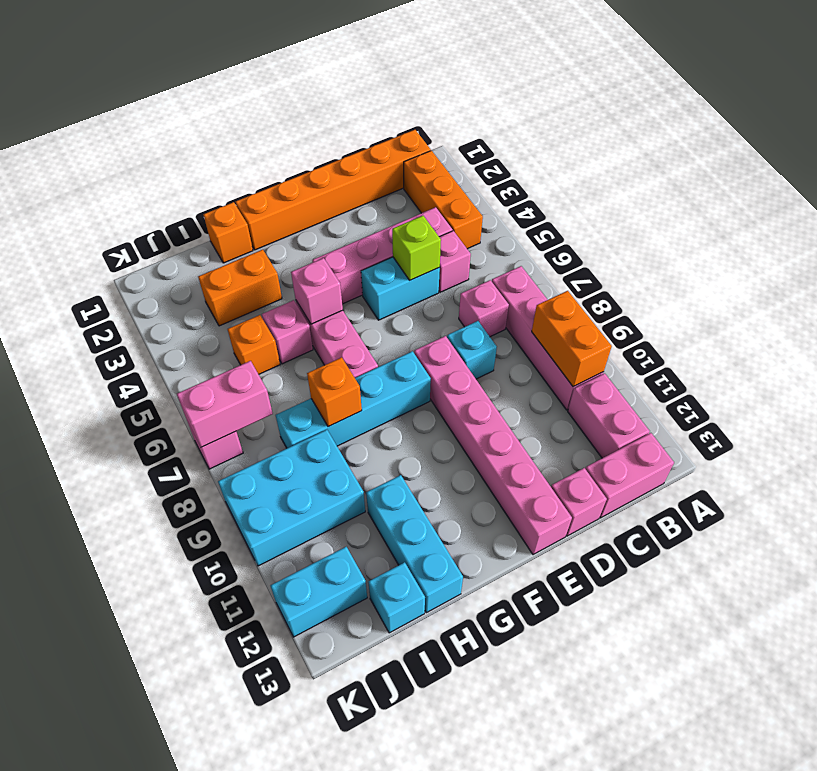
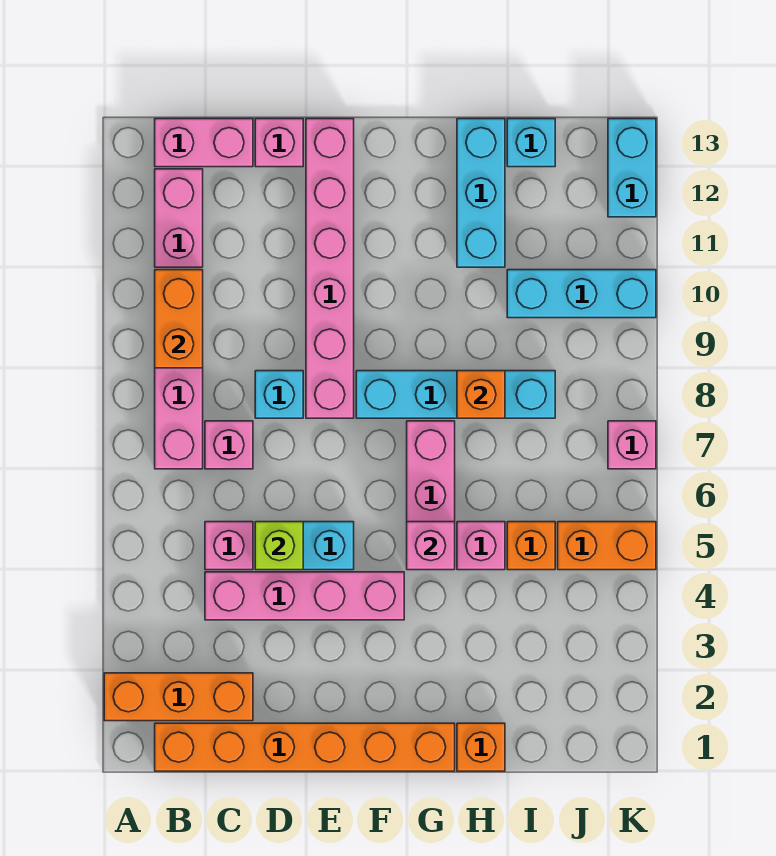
orange brick B2:B4 level 1 -> orange brick A2:C2 level 1
orange brick H3:I3 level 1 -> orange brick J5:K5 level 1
cyan brick I9:K10 level 1 -> cyan brick I10:K10 level 1
pink brick J7:K7 level 2 -> none
cyan brick J12:K12 level 1 -> cyan brick K12:K13 level 1

